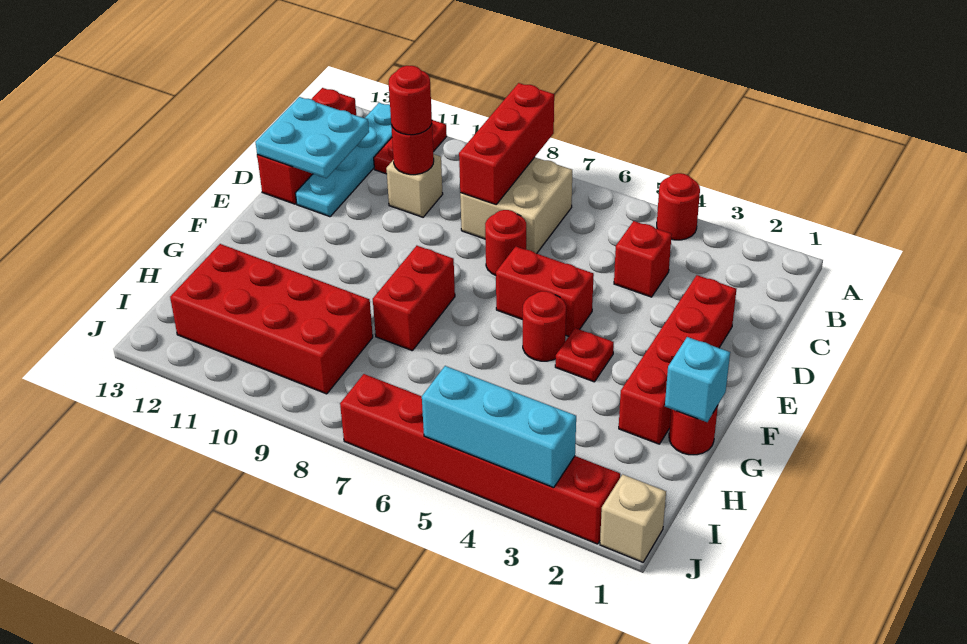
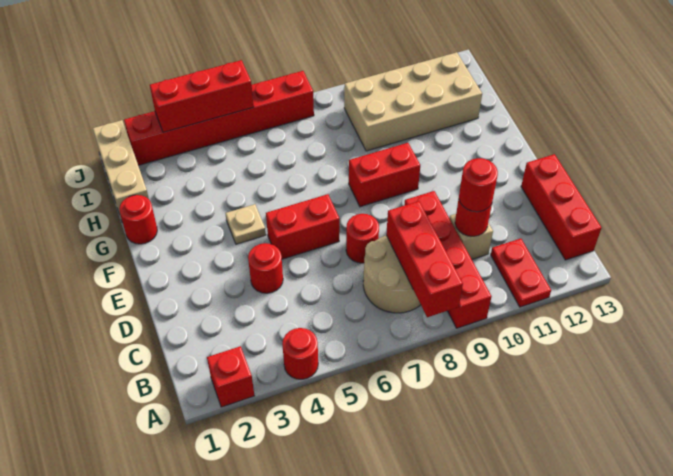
cyan plate A12:D12 level 1 -> none
tan brick B7:C8 level 1 -> tan round brick B7:C8 level 1
red brick C4 level 1 -> red brick A2 level 1
cyan plate C12:D13 level 2 -> none
red brick D2:G2 level 1 -> red brick A9:D9 level 1
red plate F4 level 1 -> tan plate F4 level 1
red round brick F5 level 1 -> red round brick D4 level 1
red brick F8:G8 level 1 -> red brick F8:F9 level 1
cyan brick G1 level 2 -> none
red brick H9:I12 level 1 -> tan brick H9:I12 level 1
tan brick J1 level 1 -> tan brick H1:J1 level 1
cyan brick J3:J5 level 2 -> red brick J3:J5 level 2

